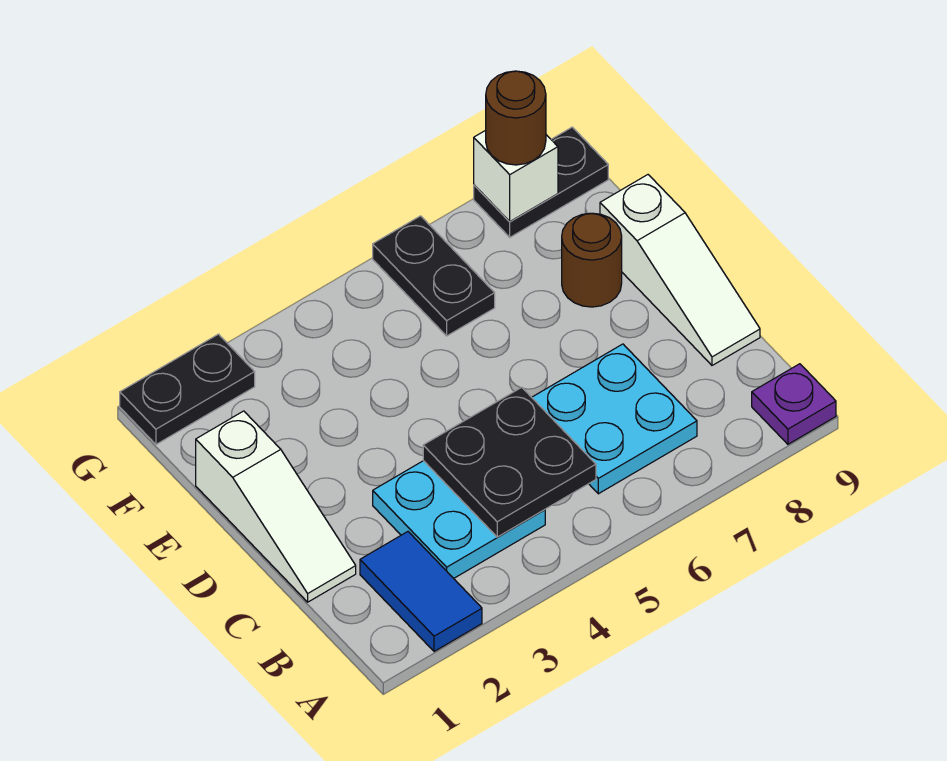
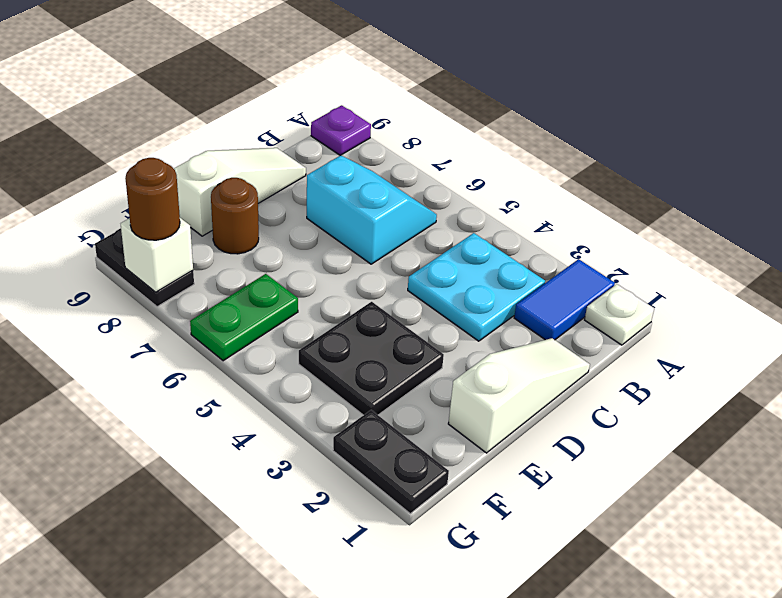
none -> white plate A1 level 1
black plate B4:C5 level 2 -> black plate E3:F4 level 1
cyan plate B6:C7 level 1 -> cyan slope B6:C7 level 1 top C
black plate F6:G6 level 1 -> green plate F6:G6 level 1

